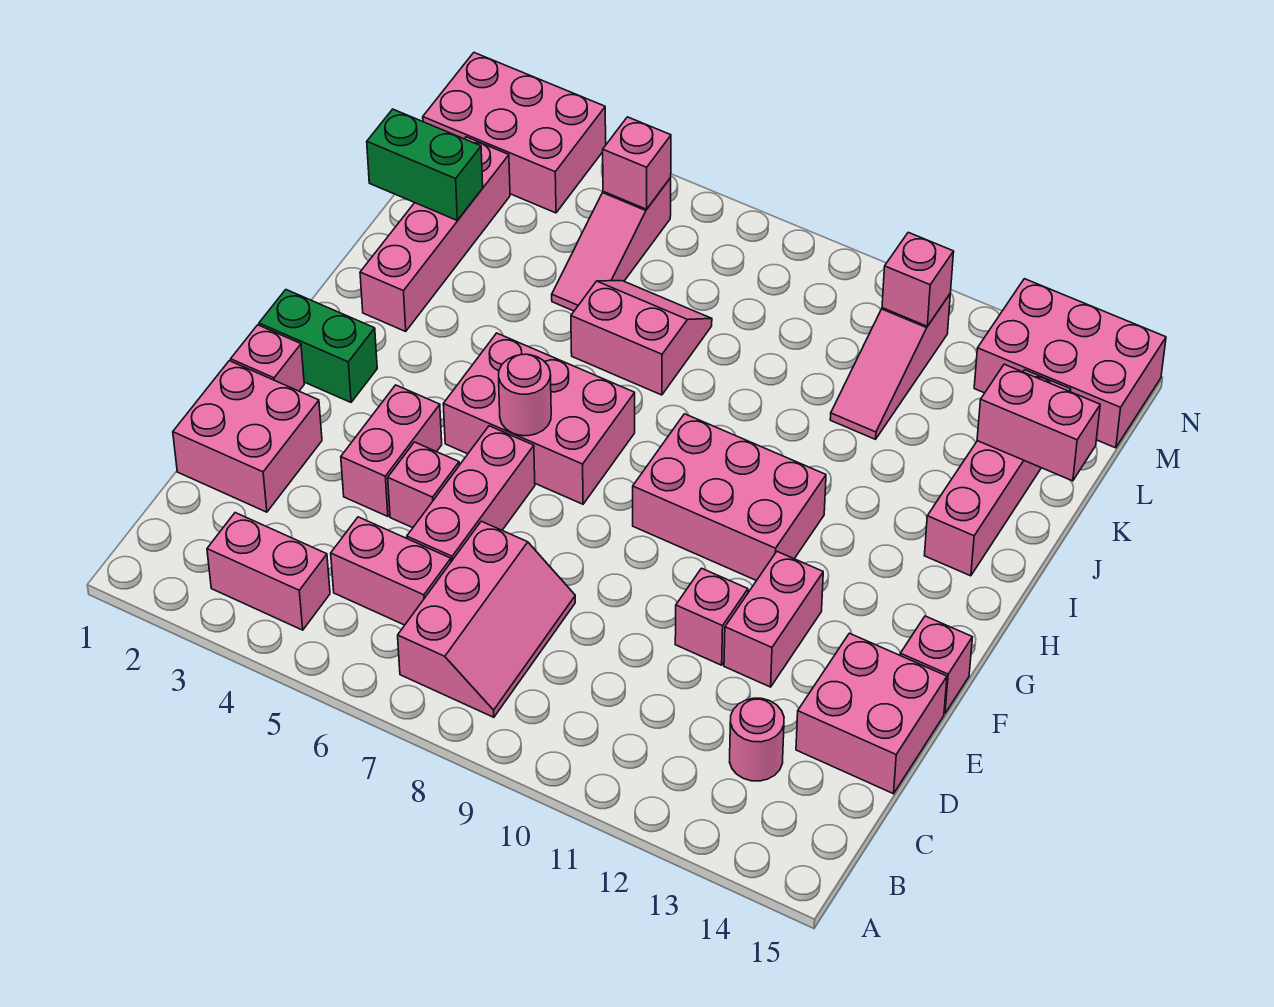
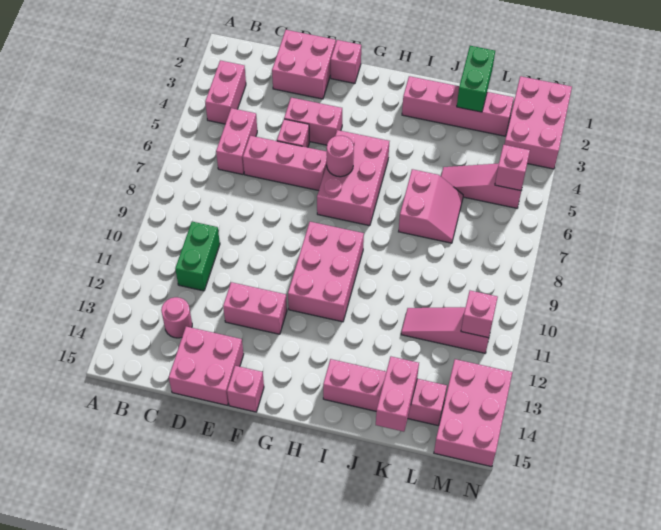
pink slope B7:D8 level 1 top 7 -> none
pink brick E11 level 1 -> none
green brick G1:G2 level 1 -> green brick C10:C11 level 1

